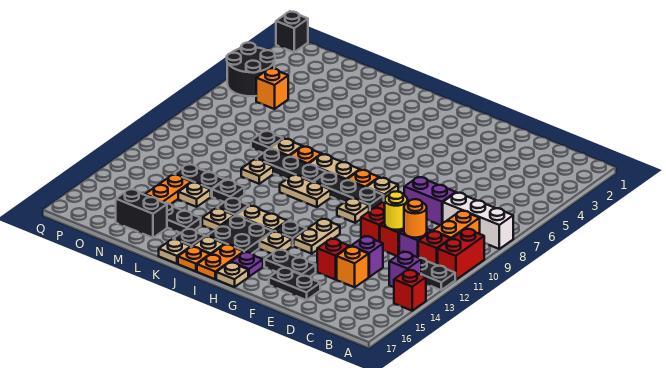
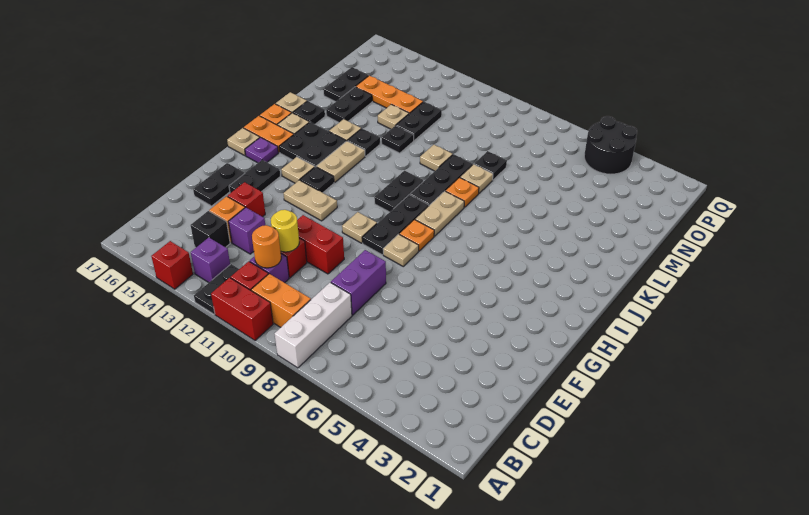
tan plate I10:J10 level 1 -> black plate I10:J10 level 1
black brick M16:N16 level 1 -> black plate M16:N16 level 1
orange brick O5 level 1 -> none
black brick Q1 level 1 -> black brick C14 level 1

